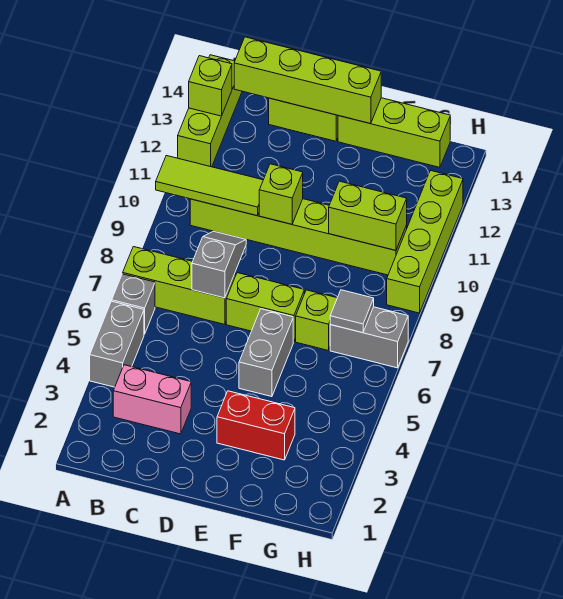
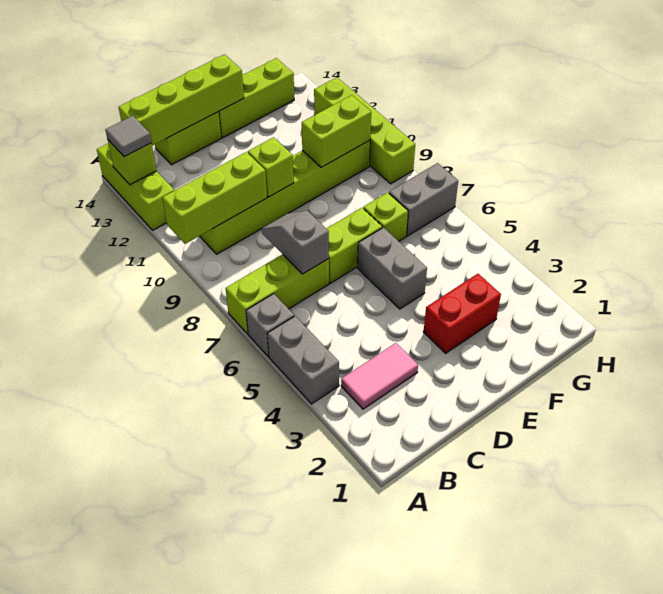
lime tile A10:C10 level 2 -> lime brick A10:C10 level 2
pink brick B3:C3 level 1 -> pink tile B3:C3 level 1
grey tile G7 level 2 -> grey tile A13 level 3

